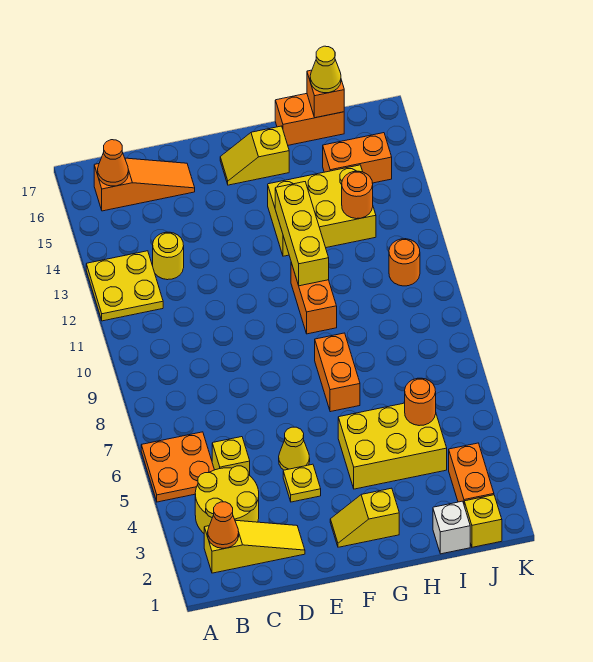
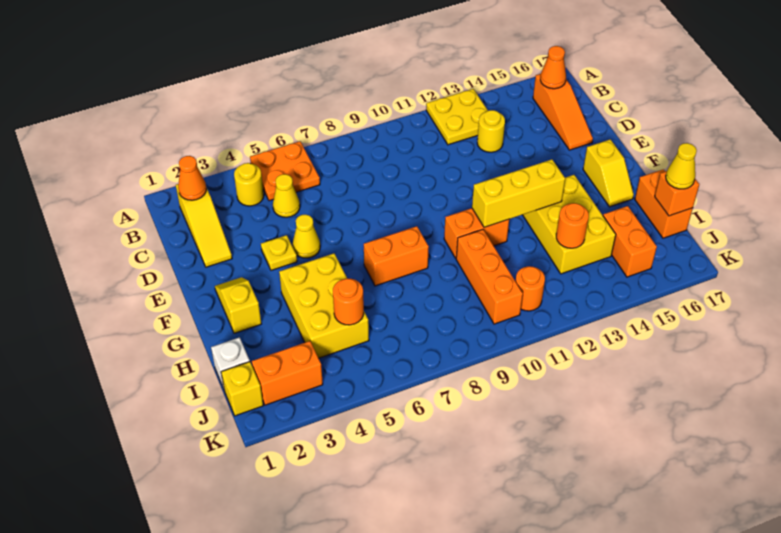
yellow round brick B3:C4 level 1 -> yellow round brick B4 level 1
yellow brick C5 level 1 -> yellow cone C5 level 1
yellow slope F16:G16 level 1 top G -> yellow slope F16:G16 level 1 top F
none -> orange brick H10:J10 level 1

